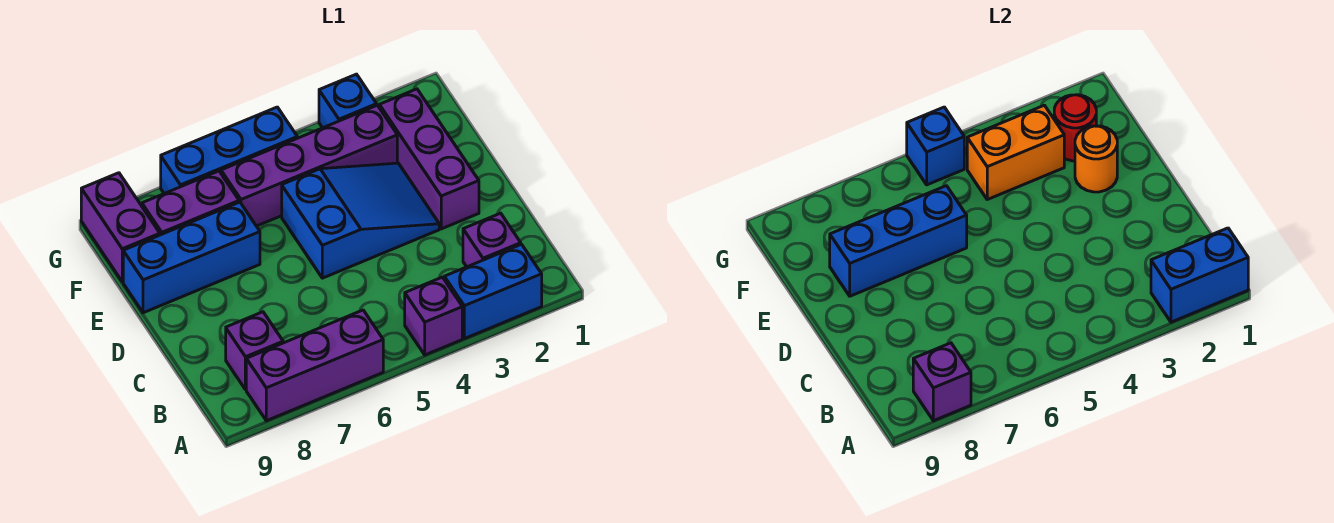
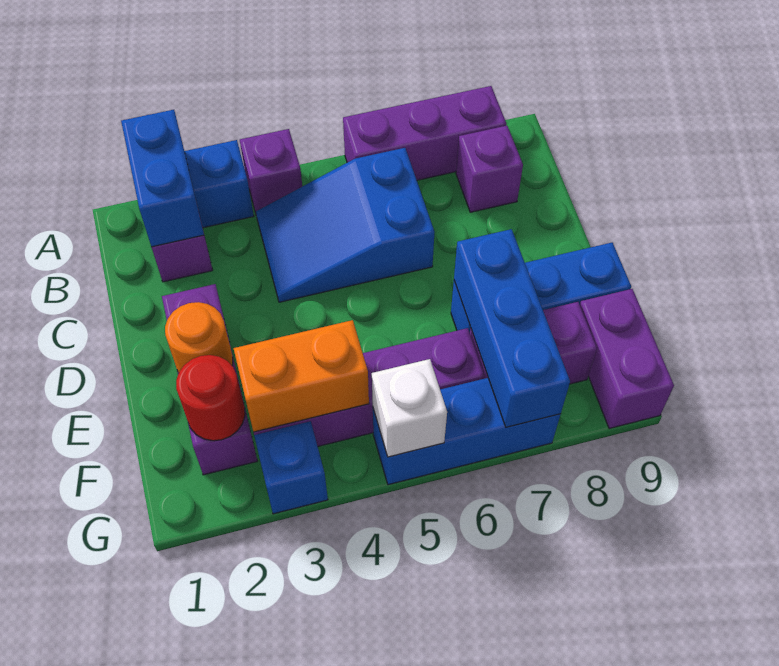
blue brick A1:A2 level 2 -> blue brick A2:B2 level 2
purple brick A8 level 2 -> none
blue slope D3:E5 level 1 top 5 -> blue slope B4:C6 level 1 top 6
blue brick E6:E8 level 2 -> blue brick E7:G7 level 2
blue brick G5 level 2 -> white brick G5 level 2

